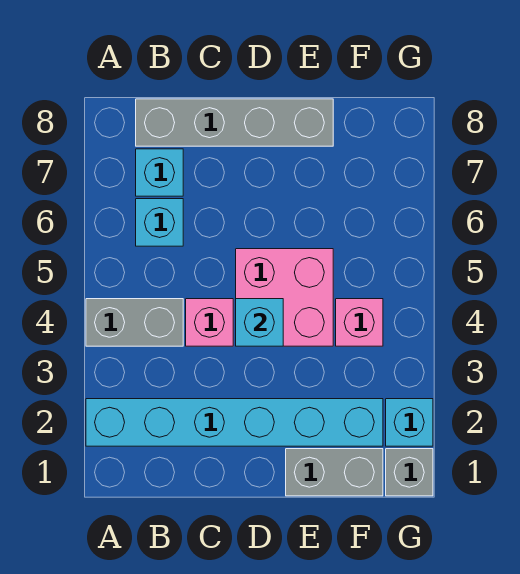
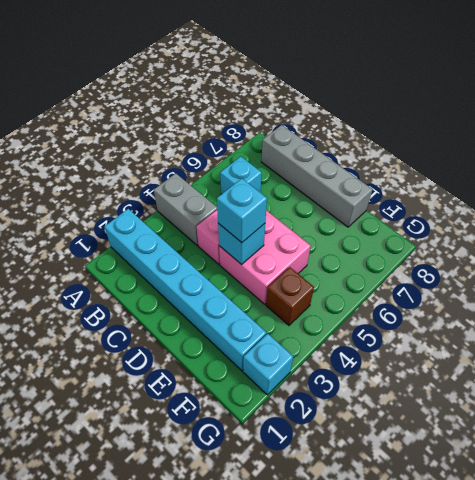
cyan brick B7 level 1 -> cyan brick D4 level 3
grey brick E1:F1 level 1 -> none
pink brick F4 level 1 -> brown brick F4 level 1
grey brick G1 level 1 -> none

